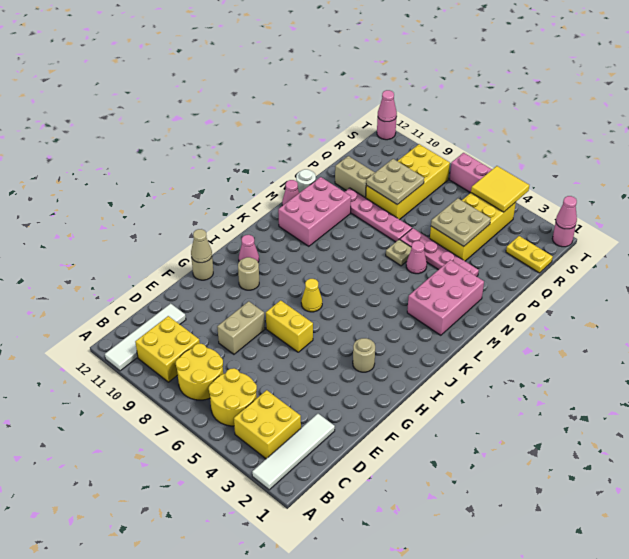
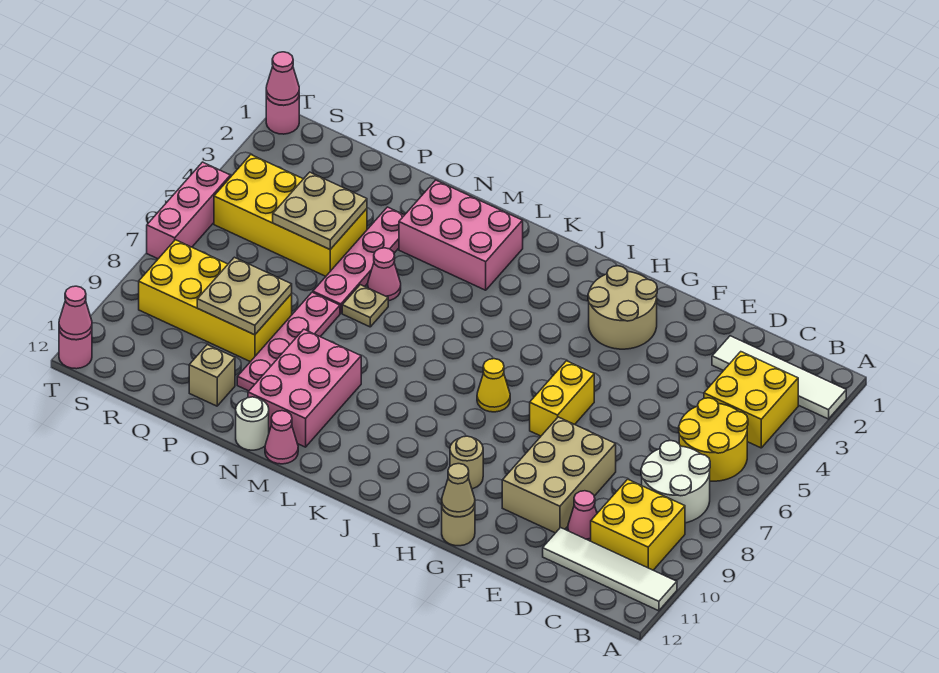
yellow round brick B7:C8 level 1 -> white round brick B7:C8 level 1
tan brick E8:F8 level 1 -> tan brick E8:F10 level 1
tan round brick H3 level 1 -> tan round brick G2:H3 level 1
pink cone I11 level 1 -> pink cone D10 level 1
pink brick L10:N11 level 1 -> pink brick M9:N11 level 1
tan brick P10:P11 level 1 -> tan brick P11 level 1
yellow plate R1:R2 level 1 -> none
yellow tile S4:T5 level 2 -> none

